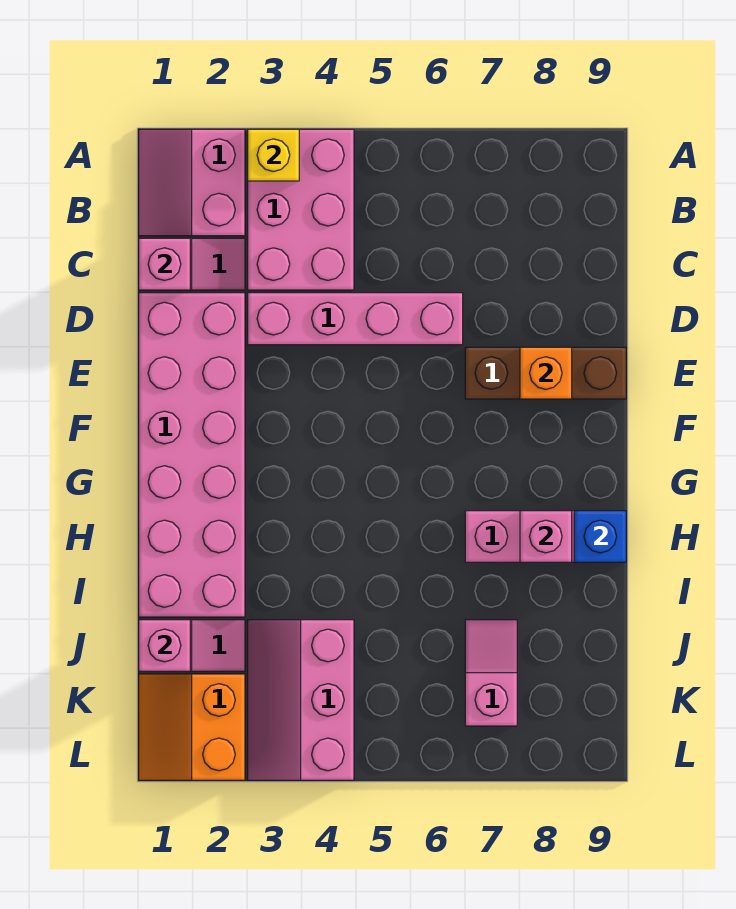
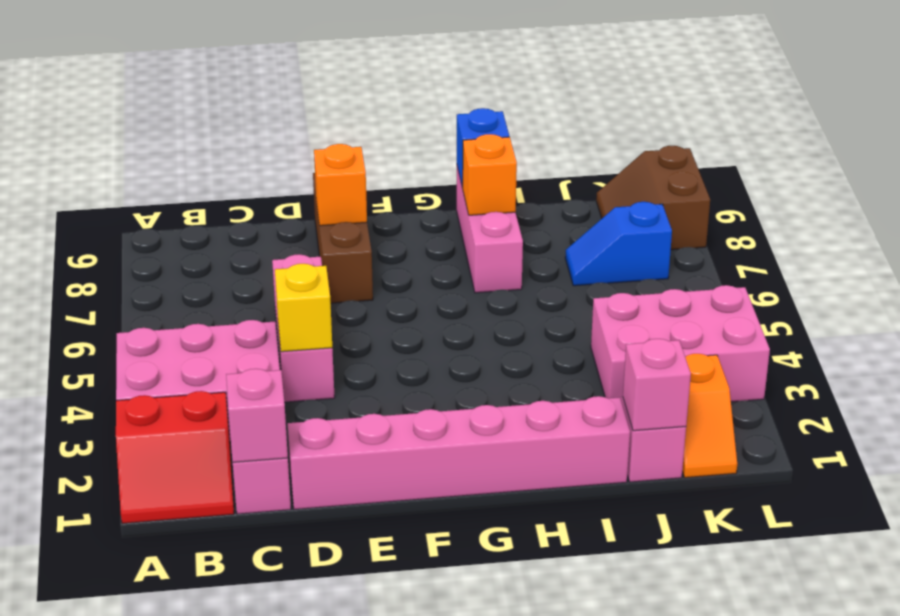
pink slope A1:B2 level 1 top 2 -> red slope A1:B2 level 1 top 2
yellow brick A3 level 2 -> yellow brick D4 level 2
pink brick D1:I2 level 1 -> pink brick D1:I1 level 1
pink brick D3:D6 level 1 -> pink brick D4:D6 level 1
pink brick H8 level 2 -> orange brick H8 level 2
pink slope J3:L4 level 1 top 4 -> pink brick J3:L4 level 1
pink slope J7:K7 level 1 top K -> blue slope J7:K7 level 1 top K
orange slope K1:L2 level 1 top 2 -> orange slope K1:K2 level 1 top 2
none -> brown slope K8:L9 level 1 top L

